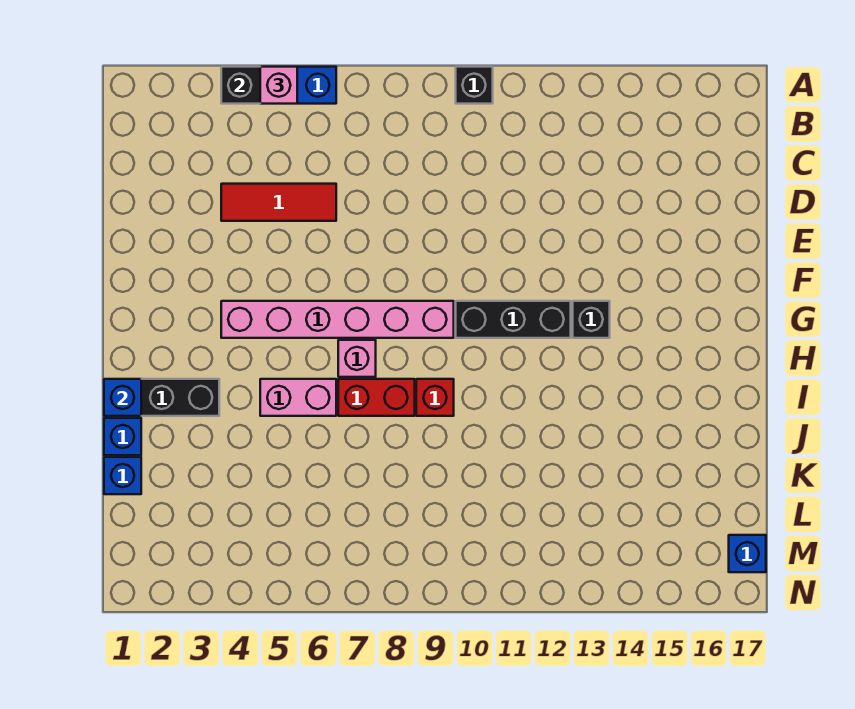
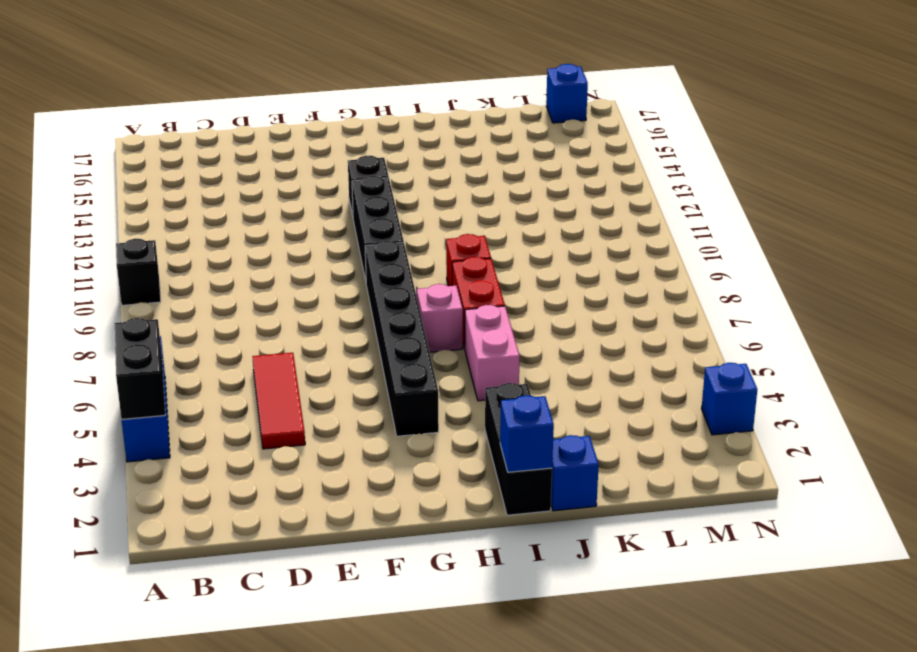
pink brick A5 level 3 -> none
pink brick G4:G9 level 1 -> black brick G4:G9 level 1
blue brick K1 level 1 -> blue brick N3 level 1

